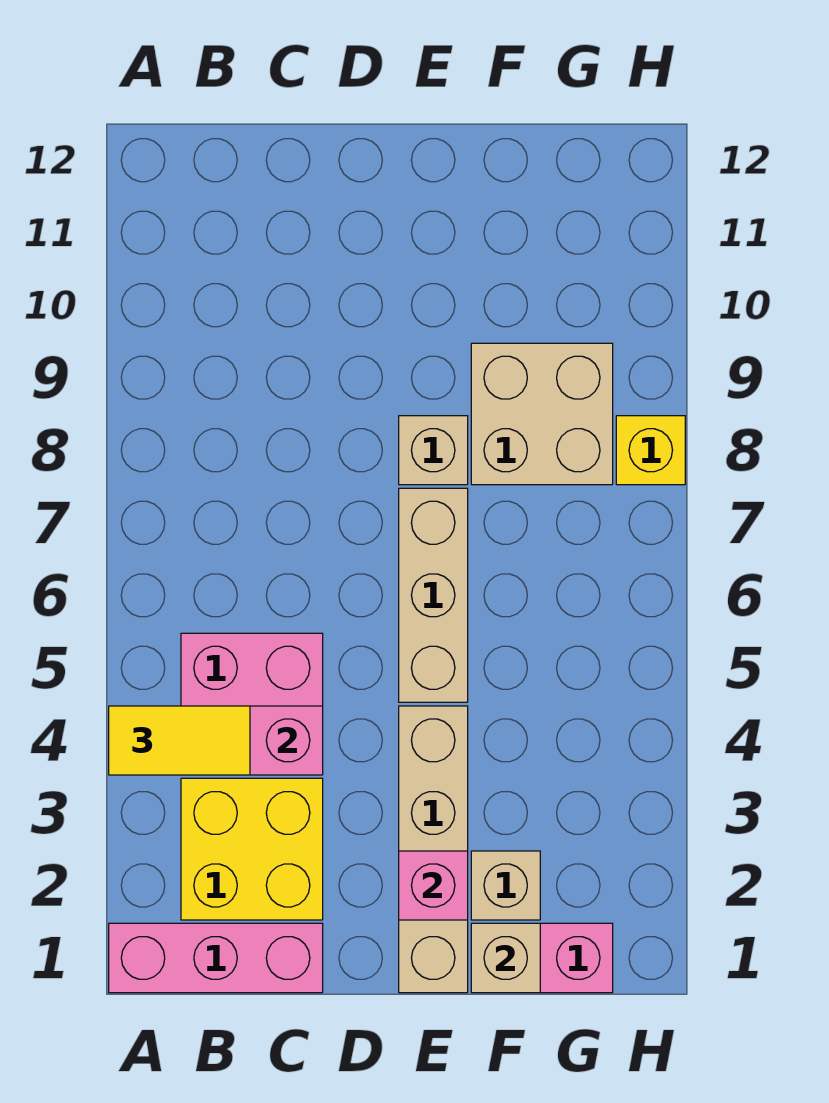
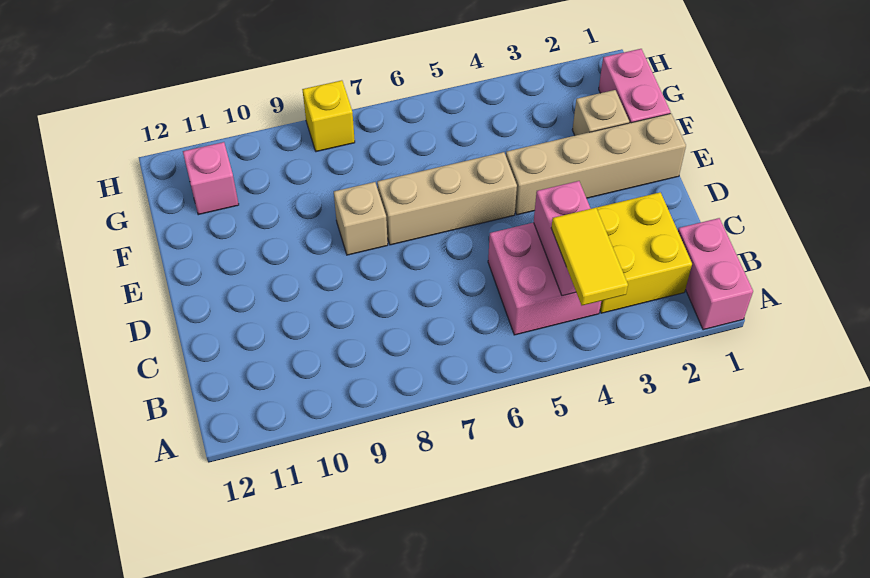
pink brick A1:C1 level 1 -> pink brick A1:B1 level 1
pink brick E2 level 2 -> pink brick G11 level 1
tan brick F1 level 2 -> none
tan brick F8:G9 level 1 -> none

